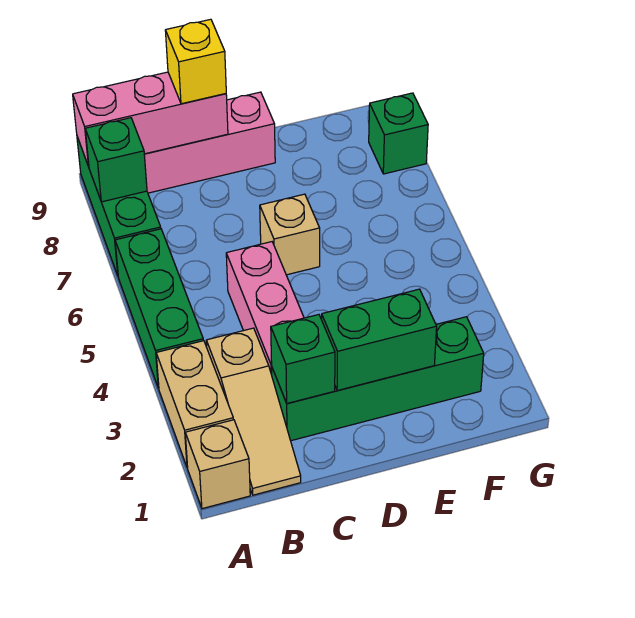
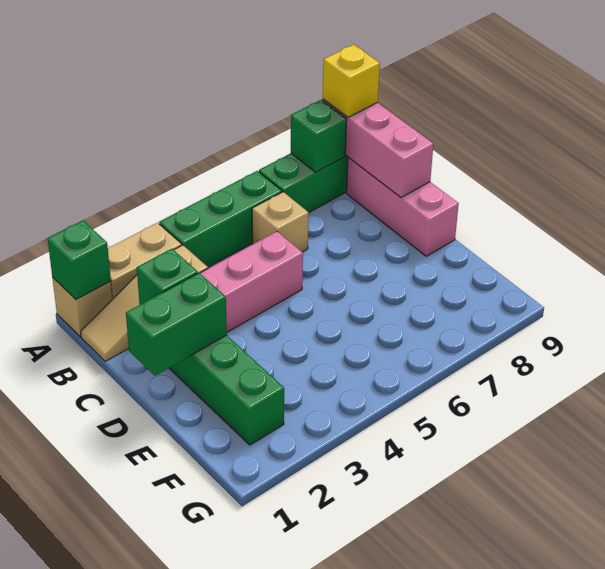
yellow brick C9 level 3 -> yellow brick A9 level 3
green brick D2:E2 level 2 -> green brick D1:D2 level 2
tan brick D6 level 1 -> tan brick B6 level 1
green brick G8 level 1 -> green brick A1 level 2

